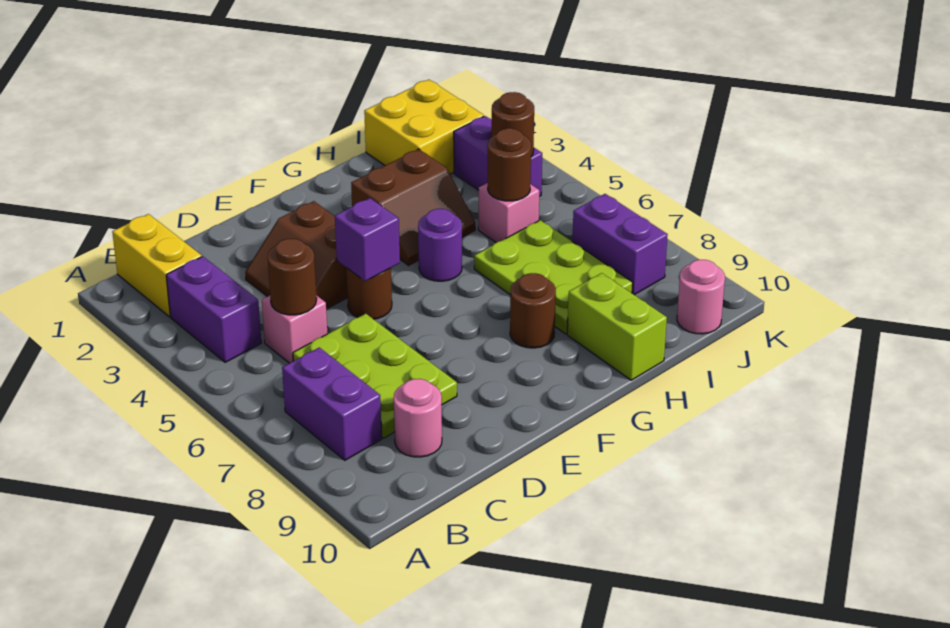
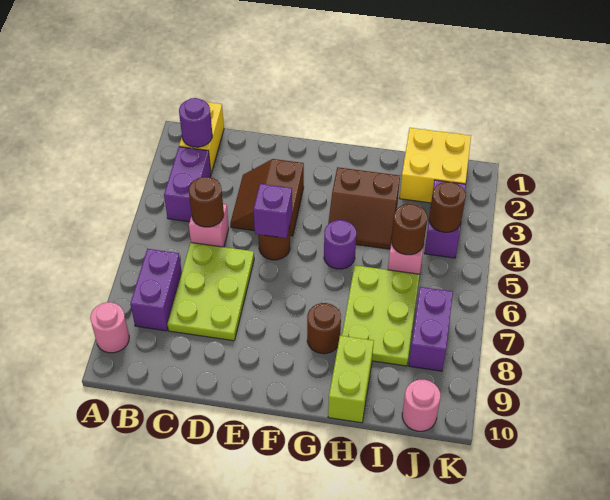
none -> purple round brick B2 level 2
pink round brick C9 level 1 -> pink round brick A9 level 1

